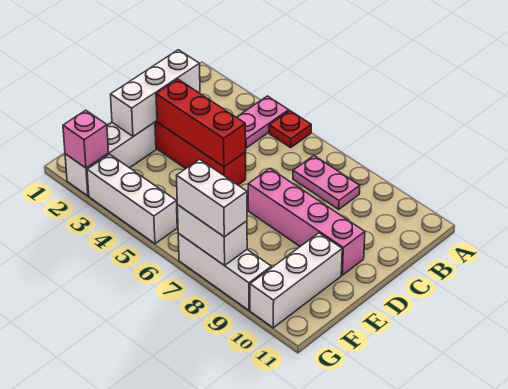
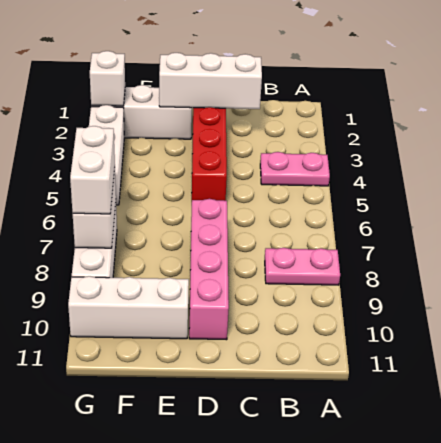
red plate A5 level 1 -> none
pink plate B7:B8 level 1 -> pink plate A8:B8 level 1
red brick D3:D5 level 2 -> none
pink brick G2 level 2 -> white brick G2 level 2

